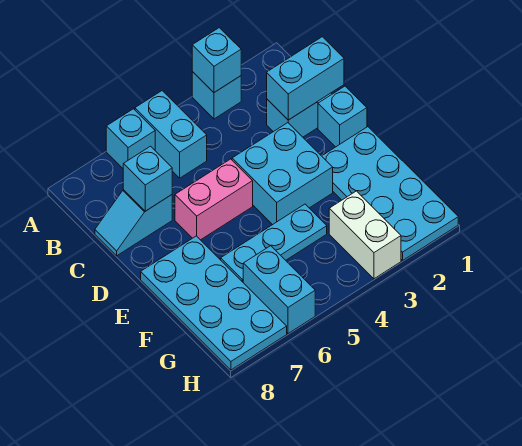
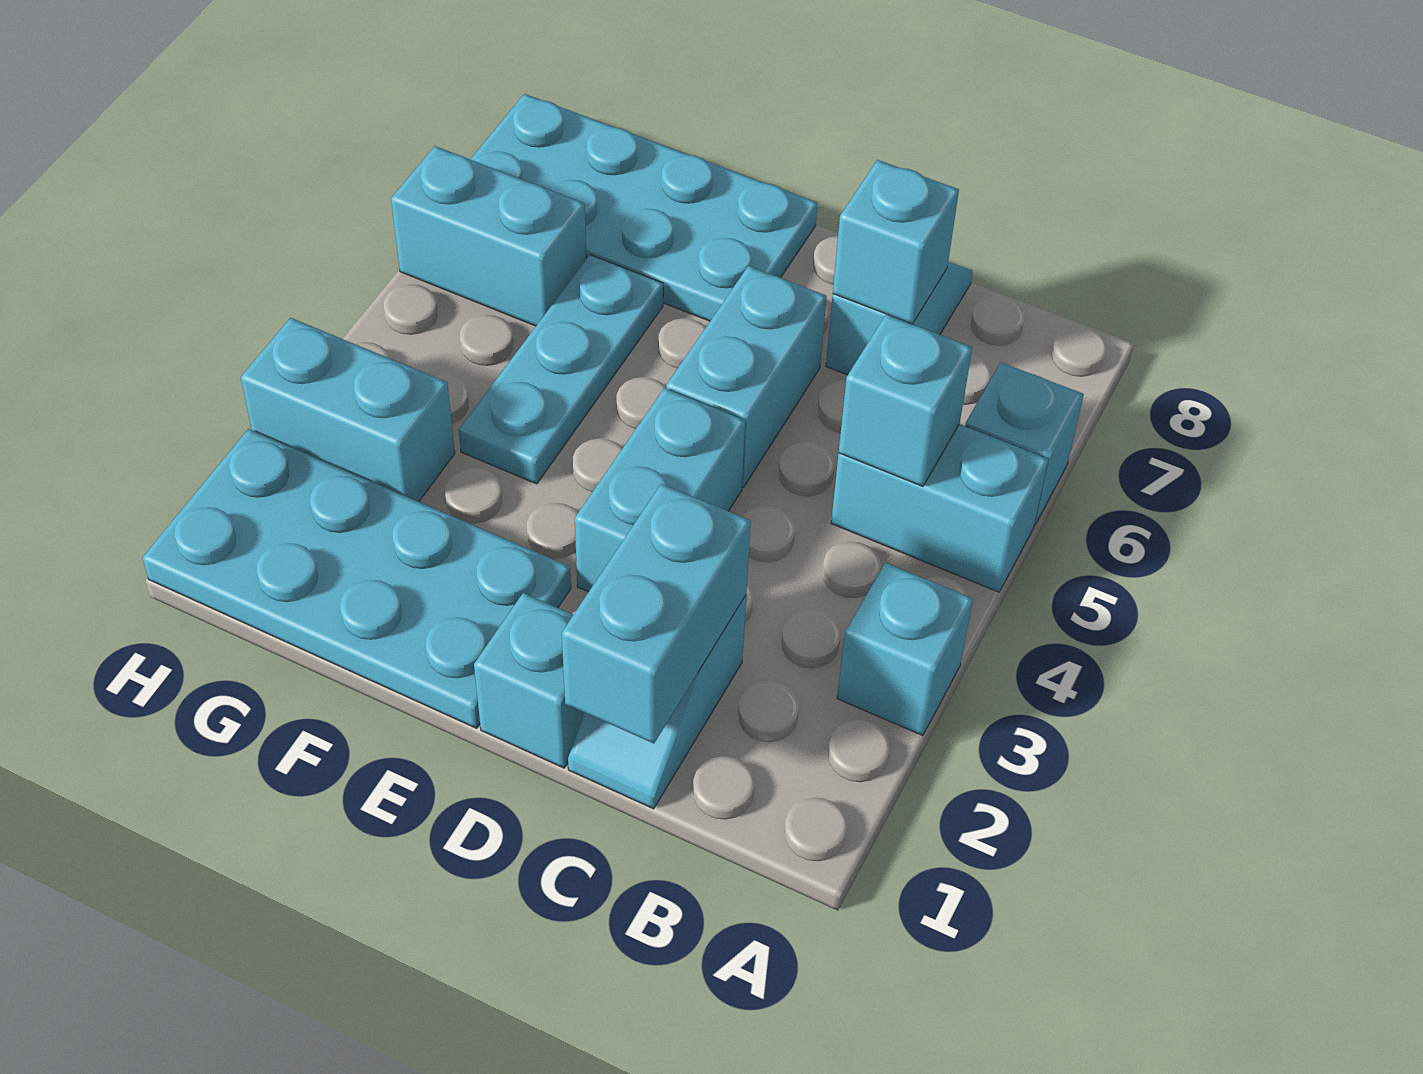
cyan brick A3 level 2 -> cyan brick B5 level 2
cyan brick D3:E4 level 1 -> cyan brick D3:D4 level 1
pink brick D5:D6 level 1 -> cyan brick D5:D6 level 1
white brick G3:H3 level 1 -> cyan brick G3:H3 level 1

